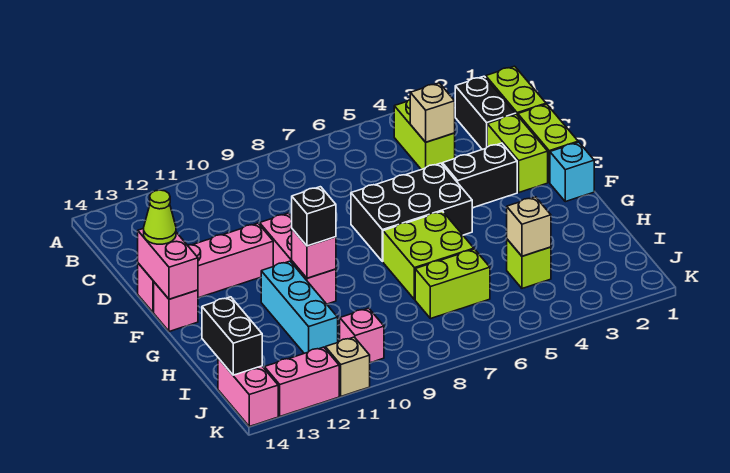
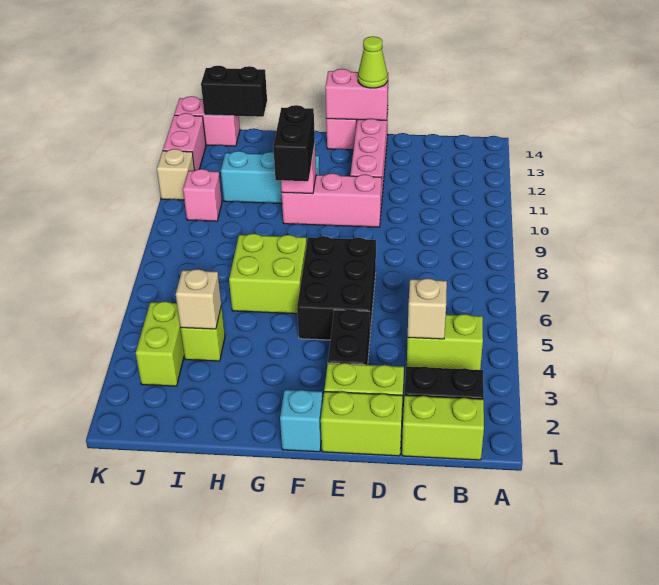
black brick G10 level 3 -> black brick G9:G10 level 3
lime brick I6:I7 level 1 -> lime brick J3:J4 level 1

